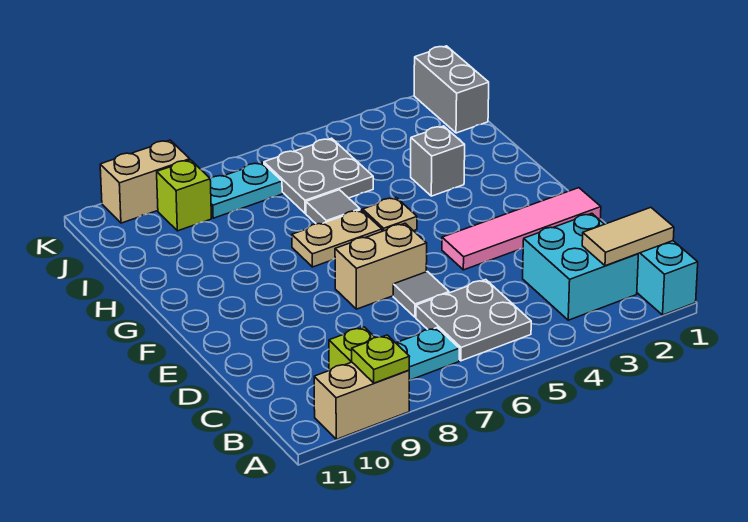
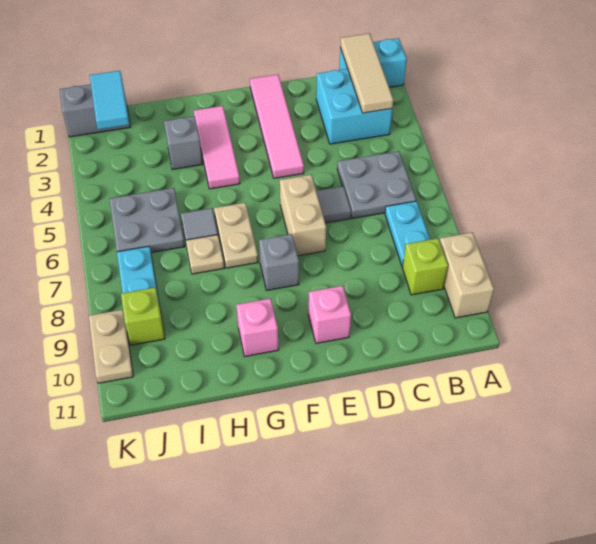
lime plate A9 level 2 -> none
tan tile B1:B2 level 2 -> tan tile B1:B3 level 2
none -> pink brick E10 level 1
none -> grey brick F8 level 1
none -> pink tile G2:G4 level 1
tan plate G5 level 1 -> tan plate H7 level 1
none -> pink brick G10 level 1
none -> cyan tile J1:J2 level 2
tan brick K9:K10 level 1 -> tan plate K9:K10 level 1

